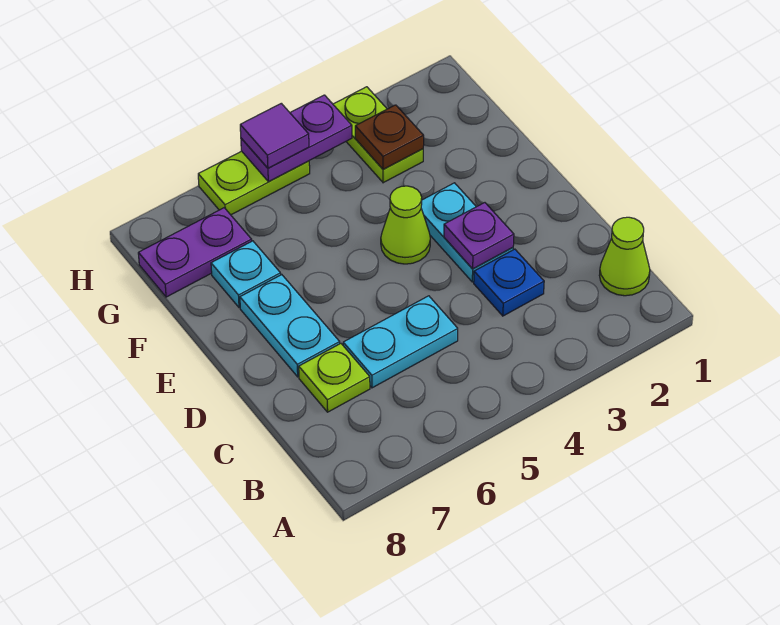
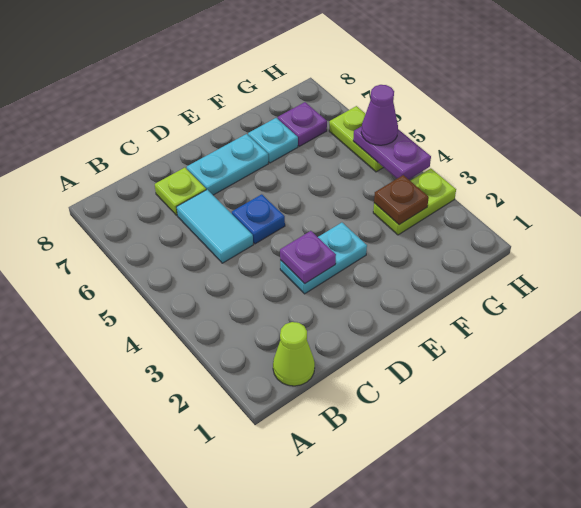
blue plate C3 level 1 -> blue plate D5 level 1
cyan plate C5:C6 level 1 -> cyan tile C5:C6 level 1
lime cone E4 level 1 -> none
purple plate G7:G8 level 1 -> purple plate G7 level 1
purple tile H5 level 3 -> purple cone H5 level 3

